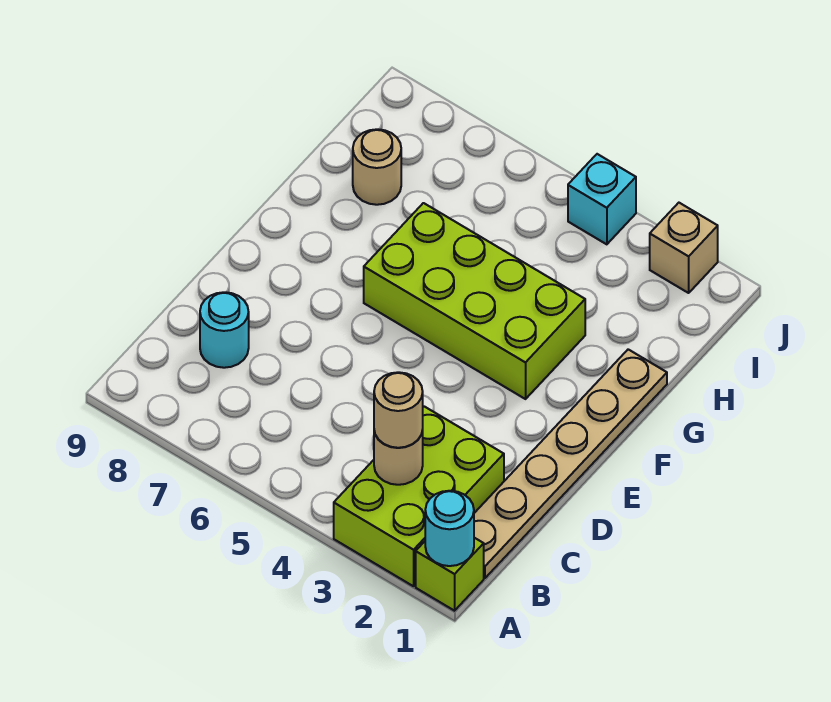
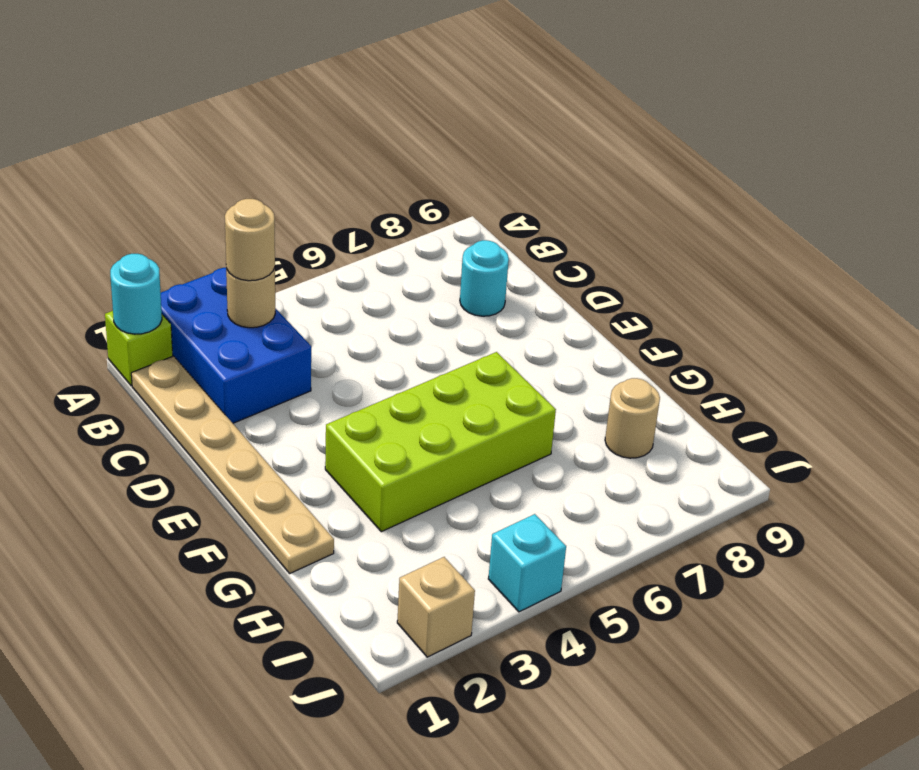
lime brick A2:C3 level 1 -> blue brick A2:C3 level 1

